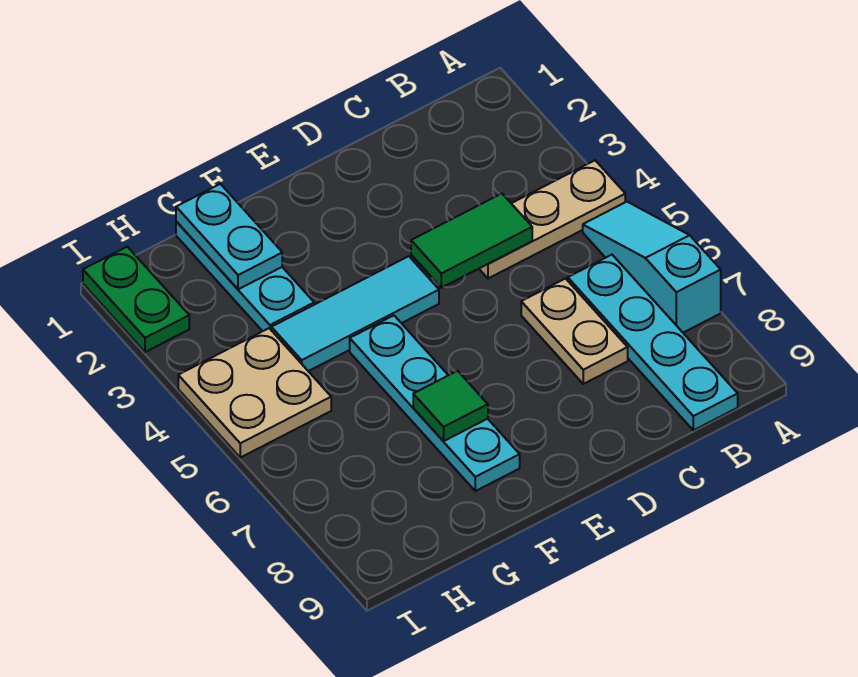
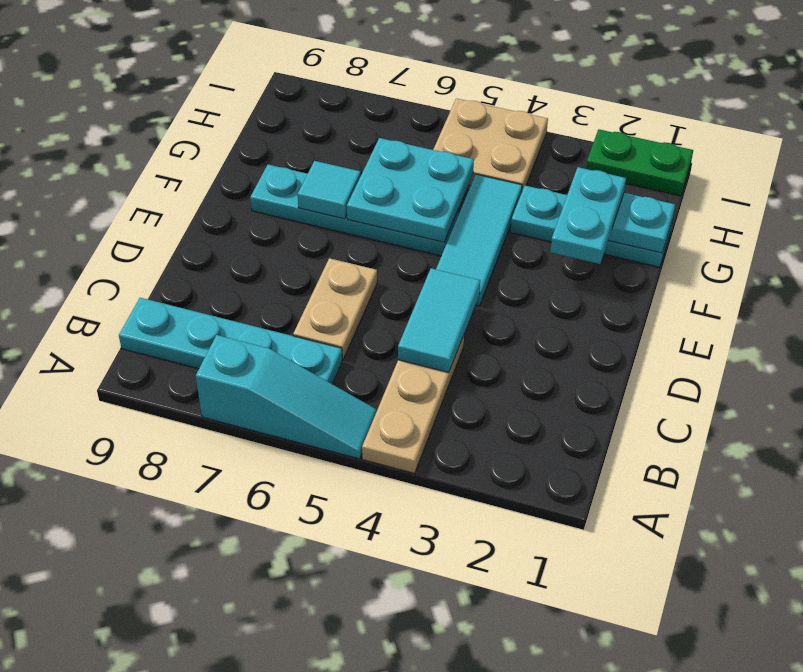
green tile C4:D4 level 2 -> cyan tile C4:D4 level 2
tan plate C6:C7 level 1 -> tan plate C6:D6 level 1
none -> cyan plate F2:G2 level 3
none -> cyan plate F5:G6 level 2
green tile F7 level 2 -> cyan tile F7 level 2

